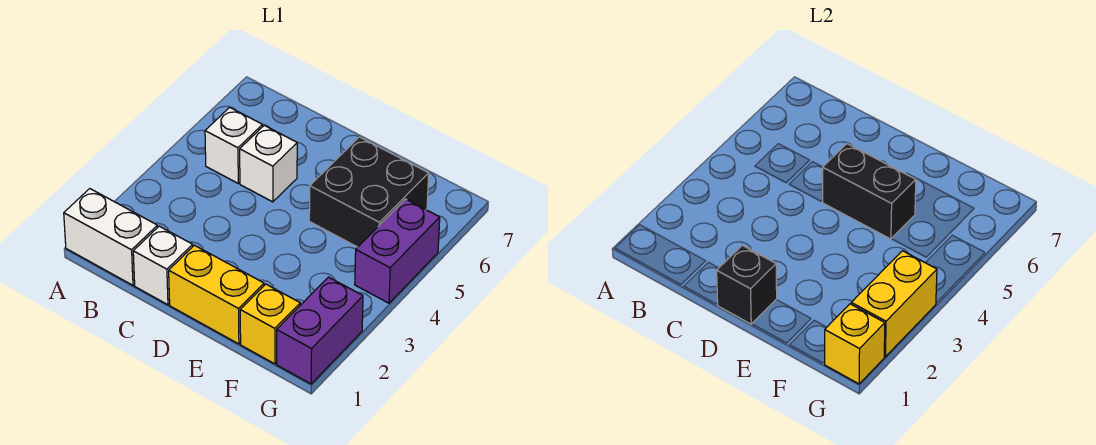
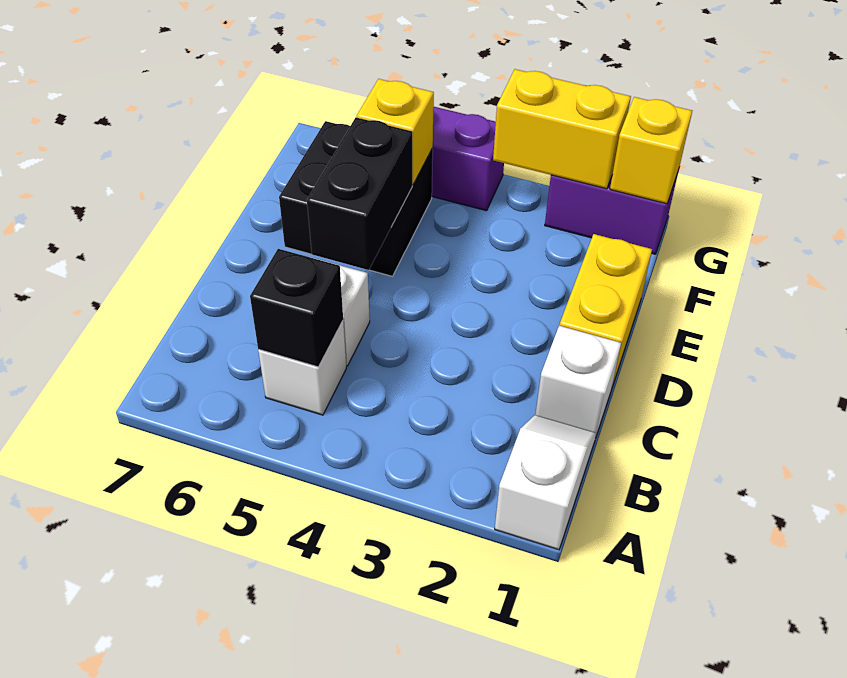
white brick A1:B1 level 1 -> white slope A1:B1 level 1 top A
black brick D1 level 2 -> black brick B5 level 2
yellow brick F1 level 1 -> yellow brick F5 level 2

